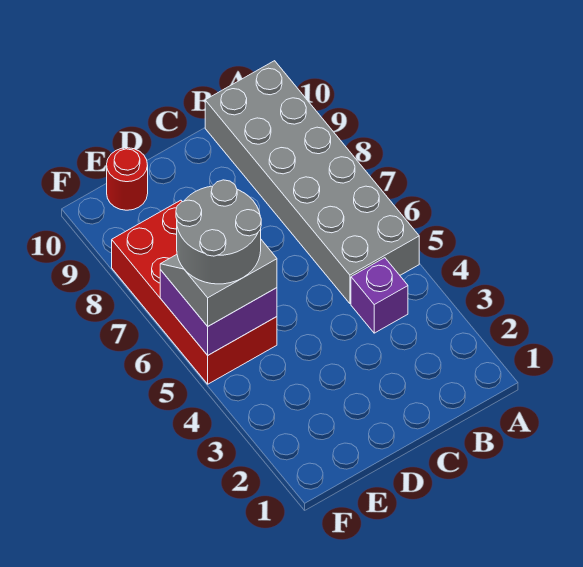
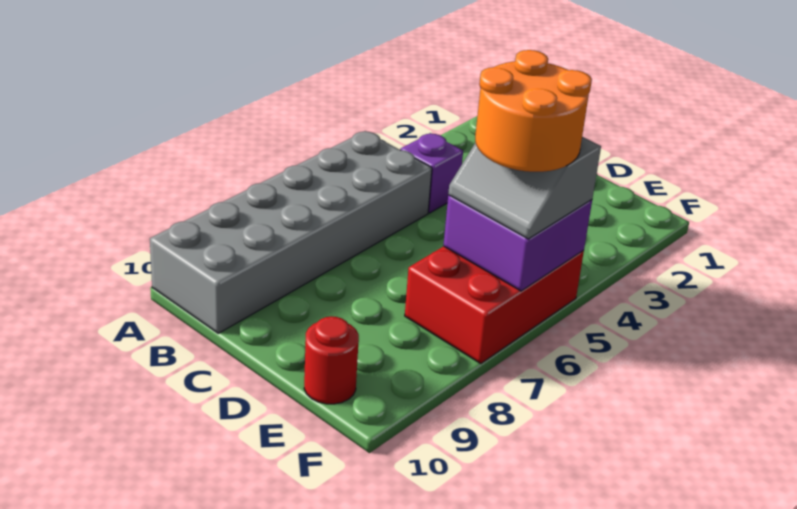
red brick E5:F8 level 1 -> red brick E5:F7 level 1
grey round brick E5:F6 level 4 -> orange round brick E5:F6 level 4

